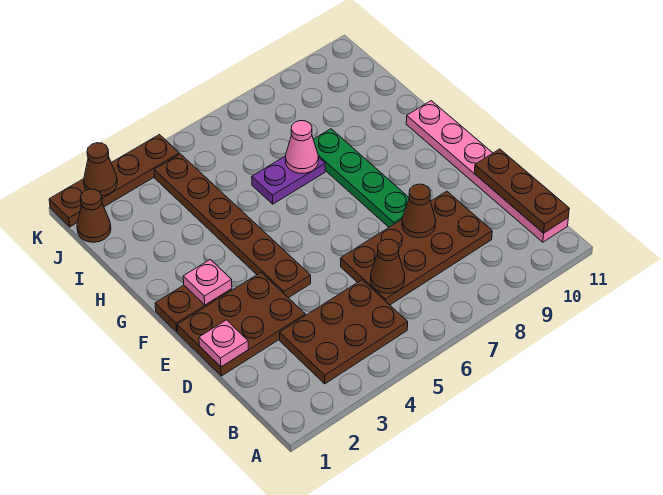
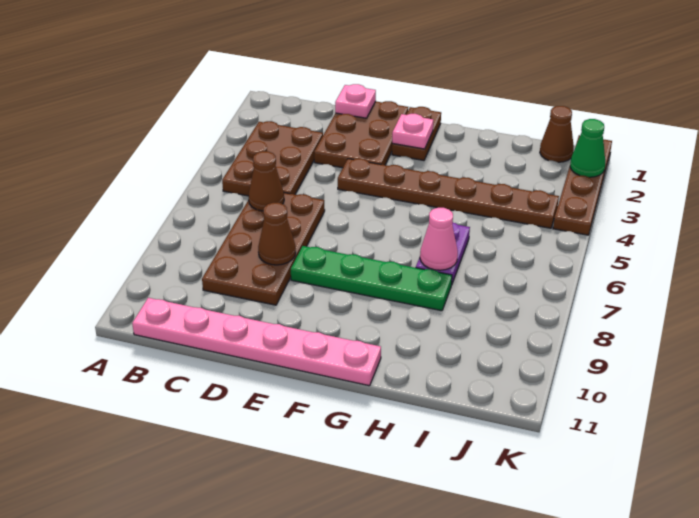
brown plate B11:D11 level 2 -> none
brown cone K2 level 2 -> green cone K2 level 2

